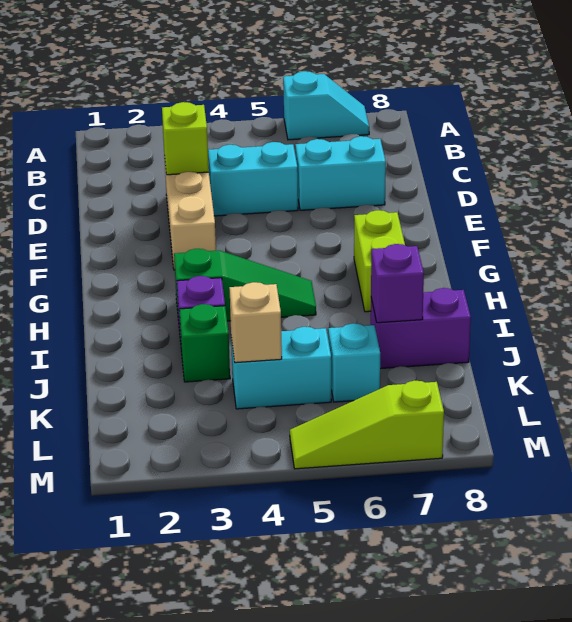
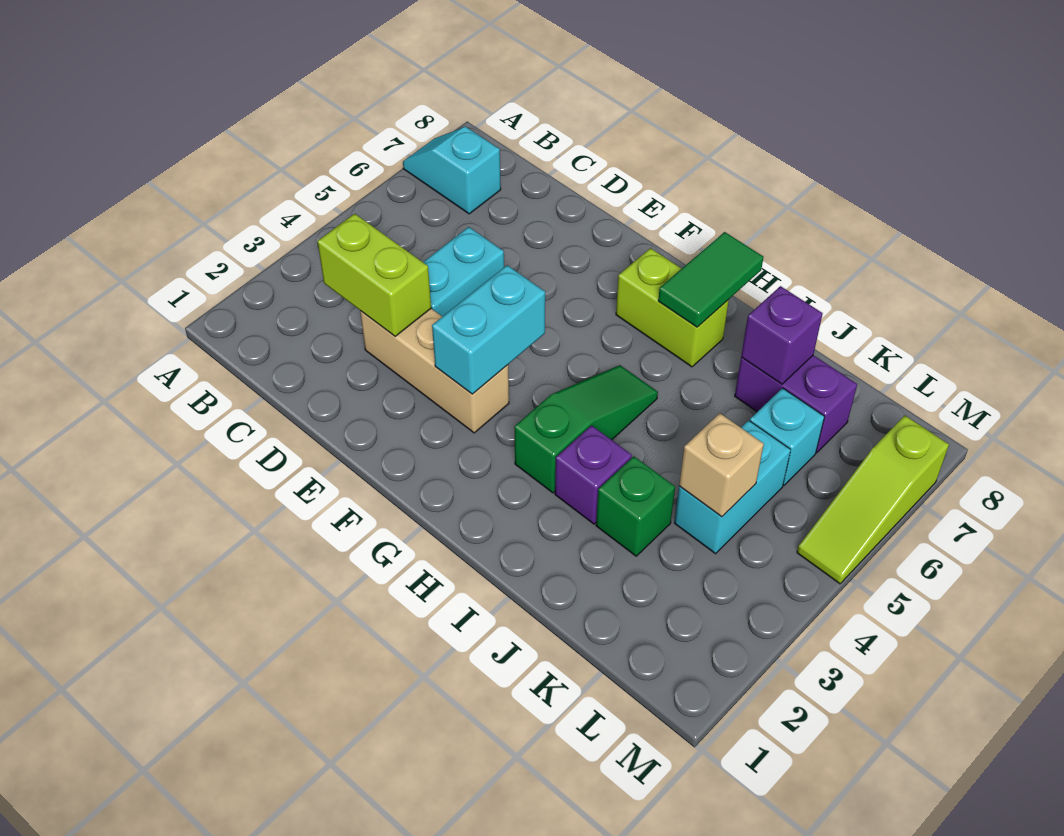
cyan slope A6:A7 level 1 top 6 -> cyan slope A7:B7 level 1 top B
lime brick D3 level 2 -> lime brick C3:D3 level 2
cyan brick D6:D7 level 1 -> cyan brick F3:F4 level 2
none -> green tile H7:H8 level 2
purple brick J7:J8 level 1 -> purple brick J7:K7 level 1

